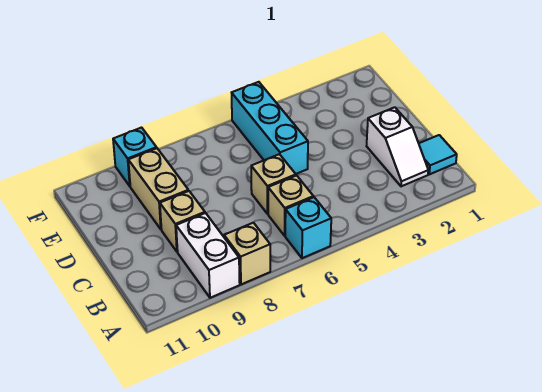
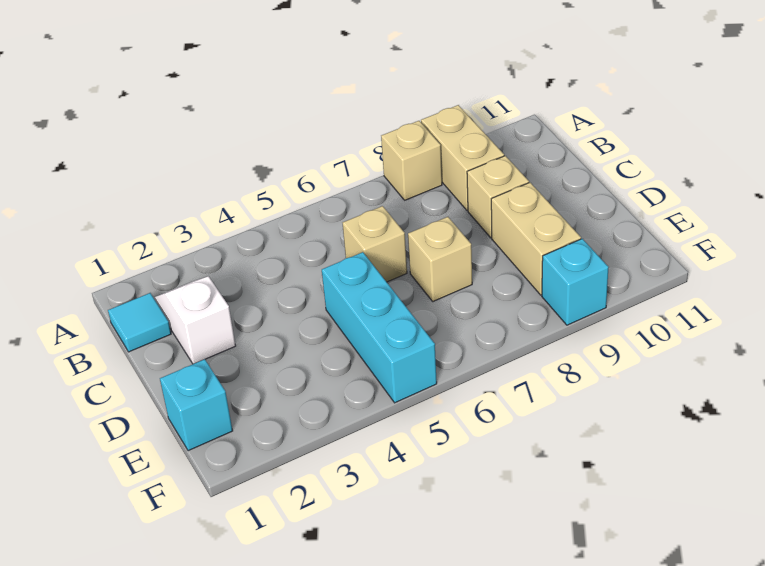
cyan brick A6 level 1 -> cyan brick E1 level 1
white brick A9:B9 level 1 -> tan brick A9:B9 level 1
tan brick B6 level 1 -> tan brick D7 level 1

